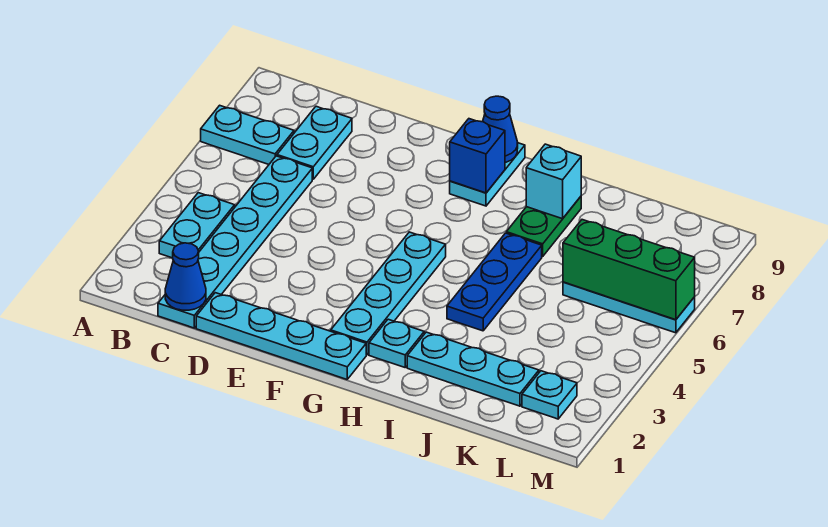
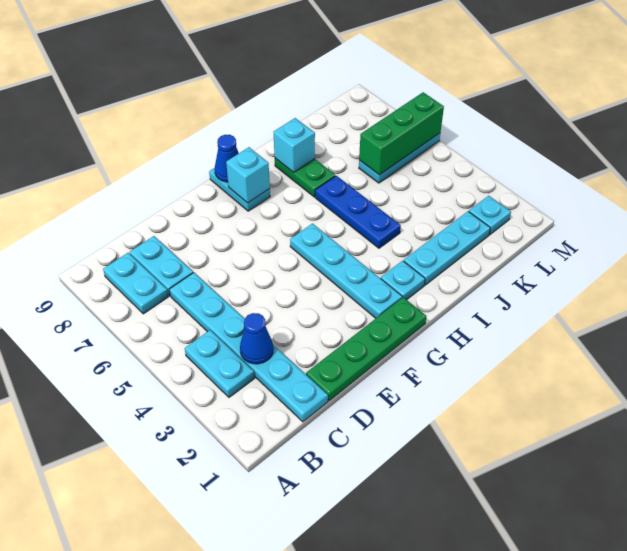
cyan plate A7:B7 level 1 -> cyan plate B7:B8 level 1
blue cone C1 level 2 -> blue cone C3 level 2
cyan plate D1:G1 level 1 -> green plate D1:G1 level 1
blue brick G8 level 2 -> cyan brick G8 level 2

